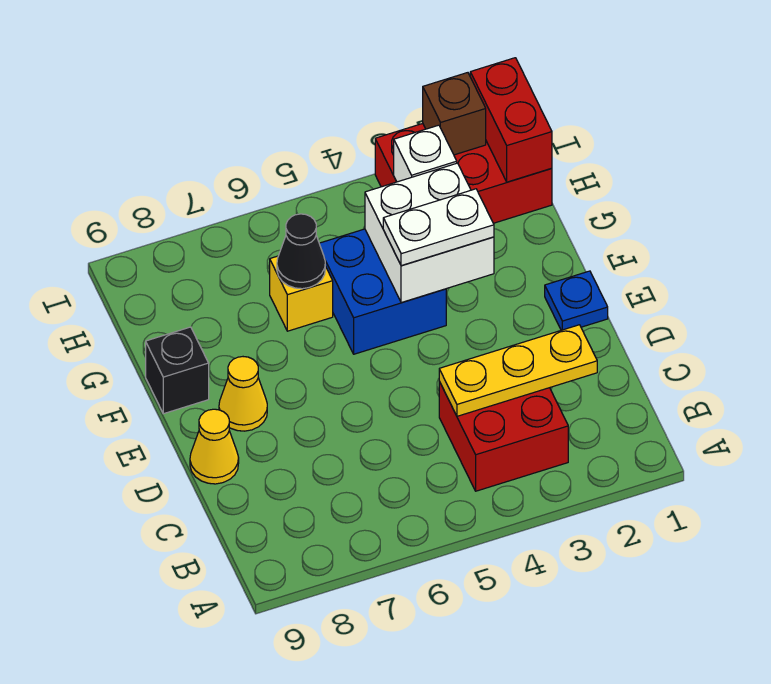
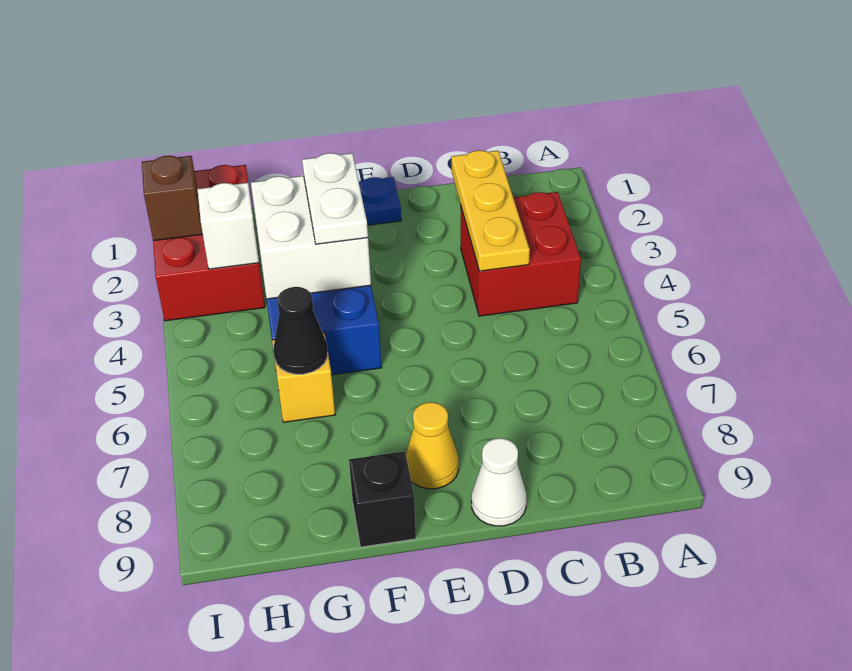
yellow cone D9 level 1 -> white cone D9 level 1
red brick H1:I1 level 2 -> none

